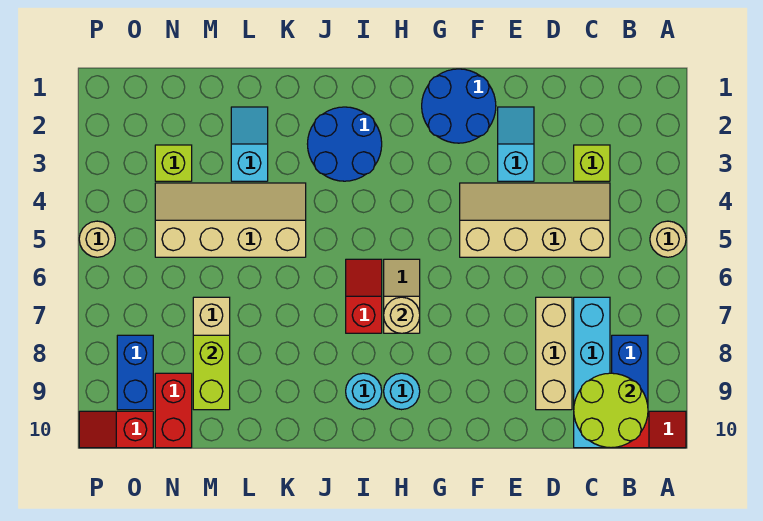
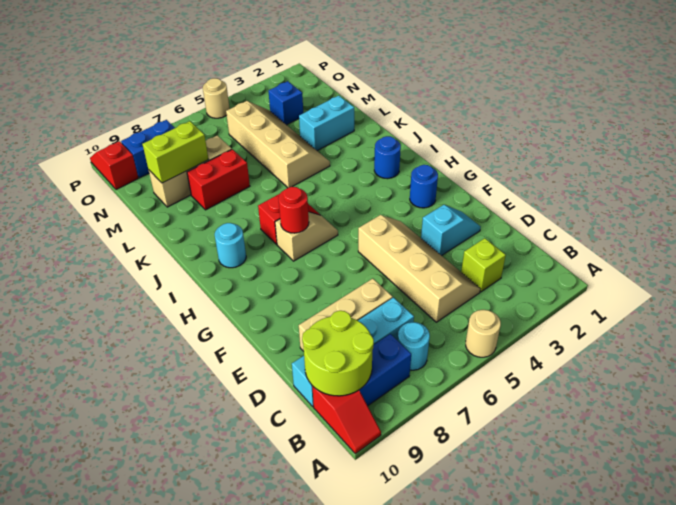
blue round brick F1:G2 level 1 -> blue round brick G2 level 1
tan round brick H7 level 2 -> red round brick H7 level 2
cyan round brick H9 level 1 -> cyan round brick B7 level 1
blue round brick I2:J3 level 1 -> blue round brick I2 level 1
cyan slope L2:L3 level 1 top 3 -> cyan brick L2:L3 level 1
lime brick N3 level 1 -> blue brick N3 level 1
red brick N9:N10 level 1 -> red brick L7:L8 level 1

